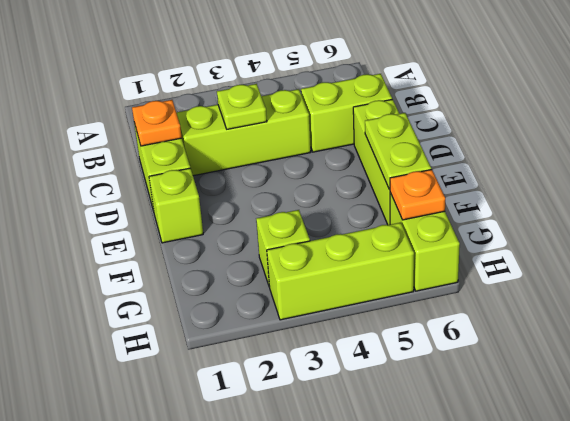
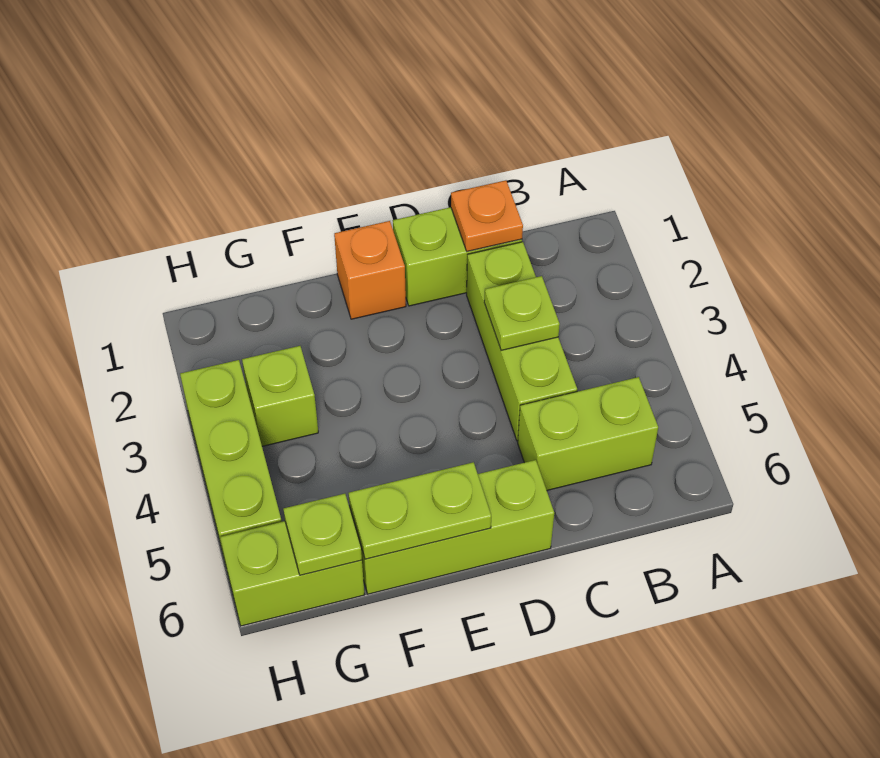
lime brick C5:C6 level 1 -> lime brick B5:C5 level 1
lime brick E1 level 1 -> orange brick E1 level 1
orange plate G6 level 2 -> lime plate G6 level 2

